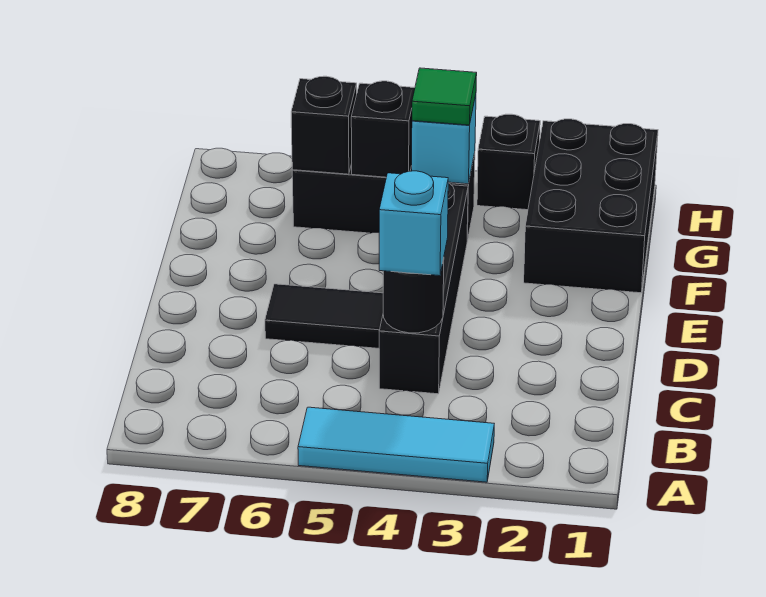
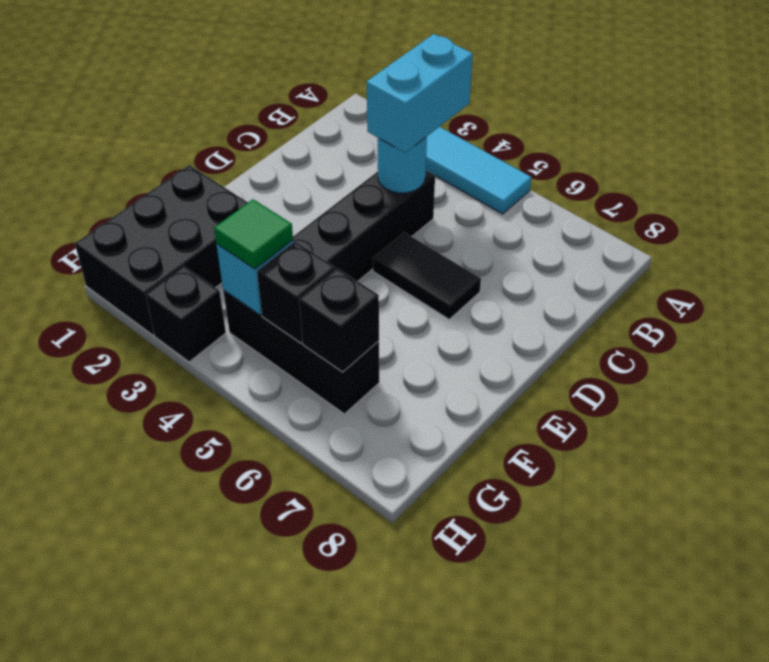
black round brick C4 level 2 -> cyan round brick C4 level 2
cyan brick C4 level 3 -> cyan brick B4:C4 level 3

